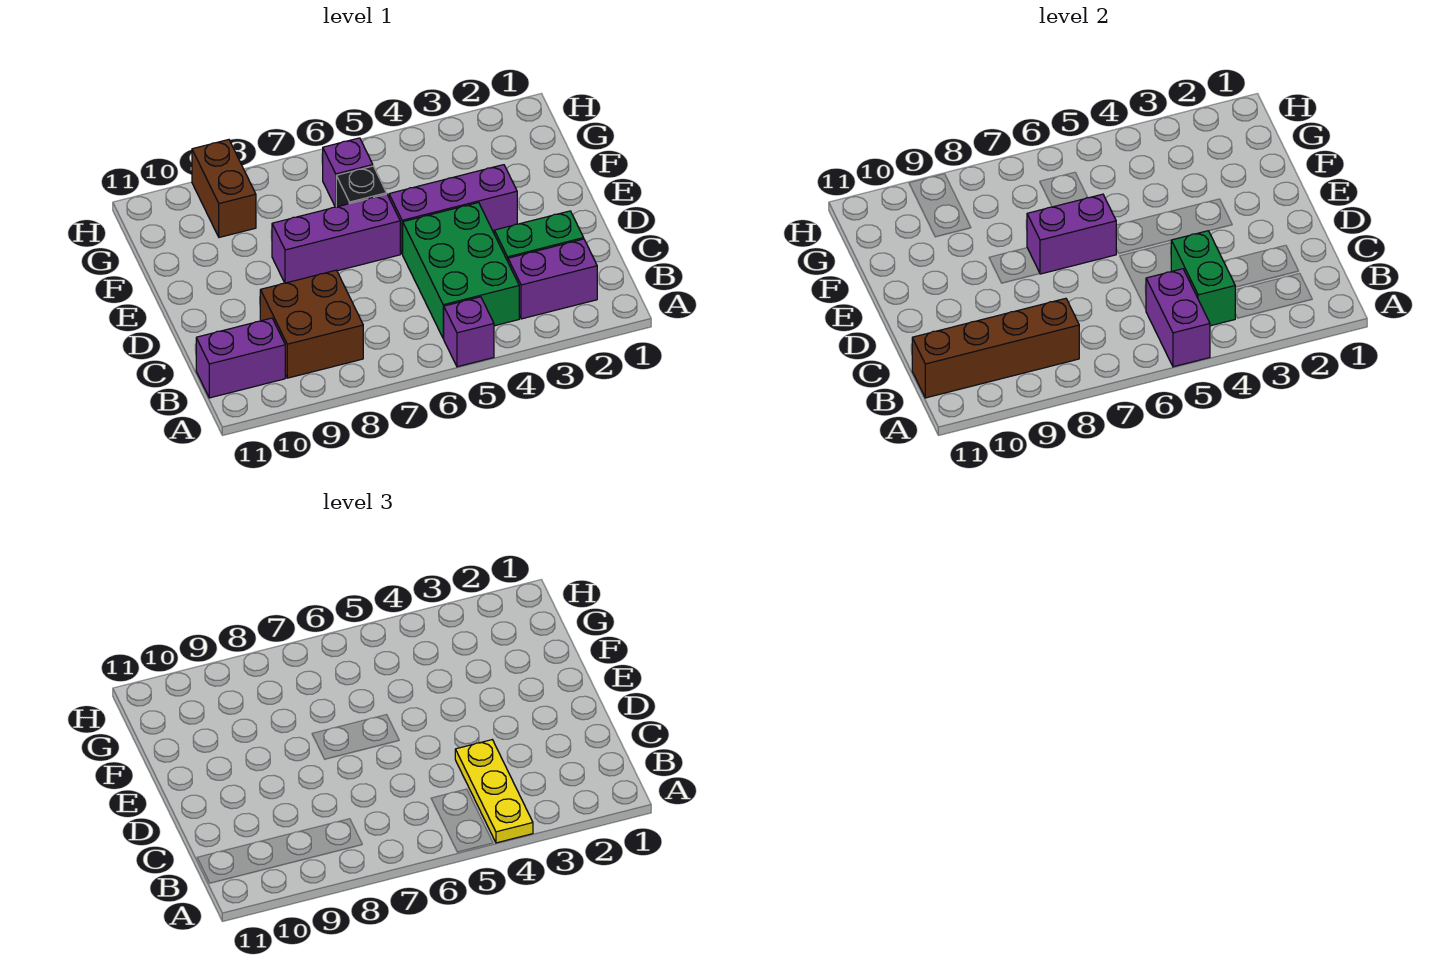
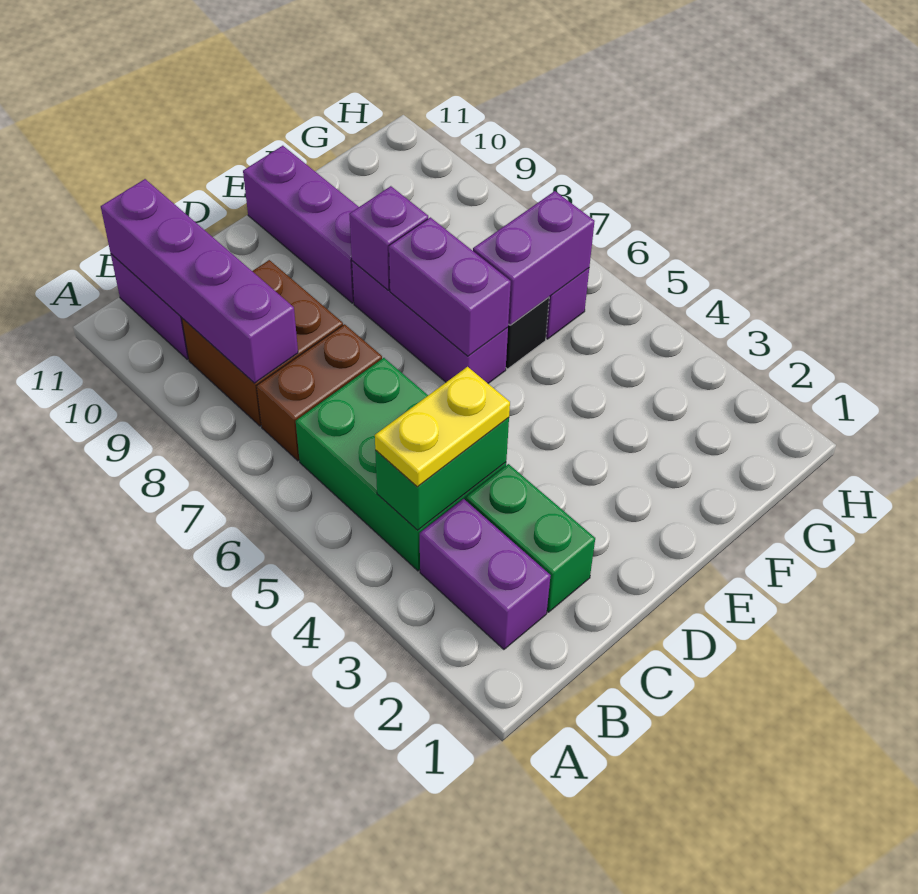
yellow plate A4:C4 level 3 -> yellow plate B4:C4 level 3
purple brick A5 level 1 -> purple brick E8 level 2
purple brick A5:B5 level 2 -> purple brick F6:G6 level 2
green brick B4:D5 level 1 -> green brick B4:C6 level 1
brown brick B8:B11 level 2 -> purple brick B8:B11 level 2
purple brick E3:E5 level 1 -> purple brick E9:E11 level 1
brown brick G9:H9 level 1 -> brown brick B7:C7 level 1

